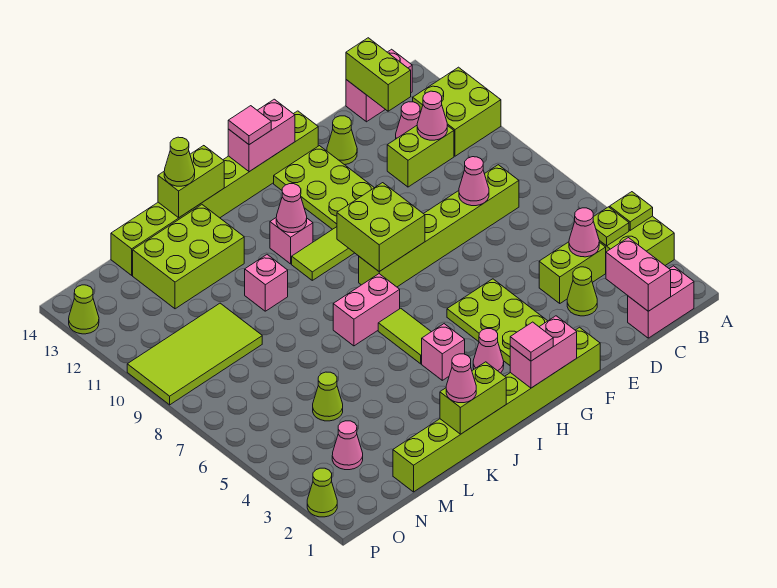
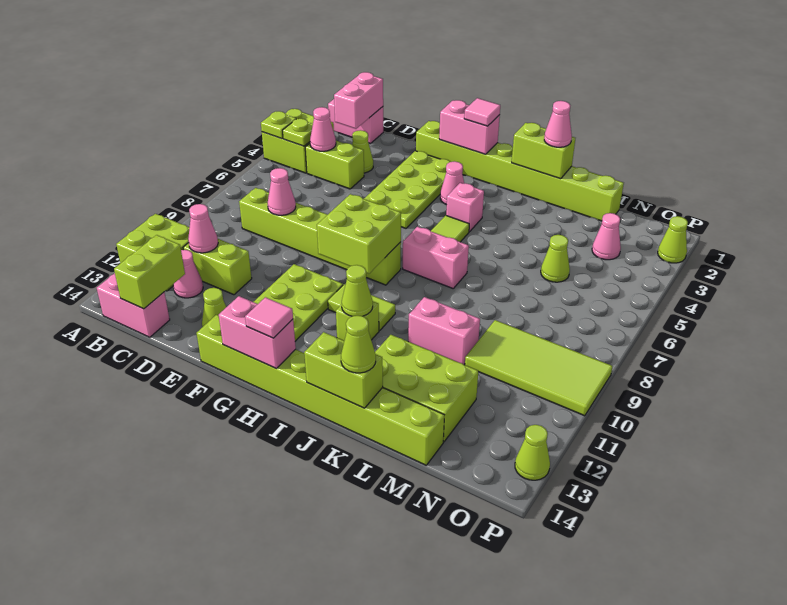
pink brick I11 level 1 -> lime brick I11 level 1
pink cone I11 level 2 -> lime cone I11 level 2
pink brick K10 level 1 -> pink brick K10:L10 level 1

